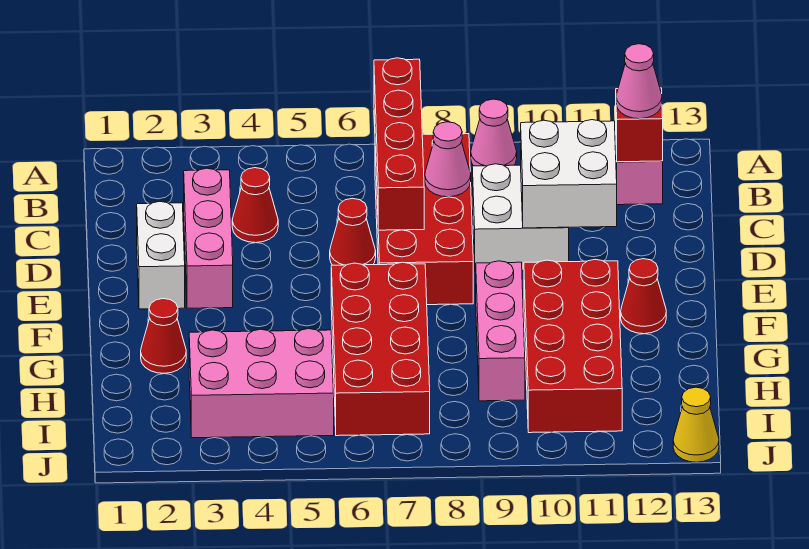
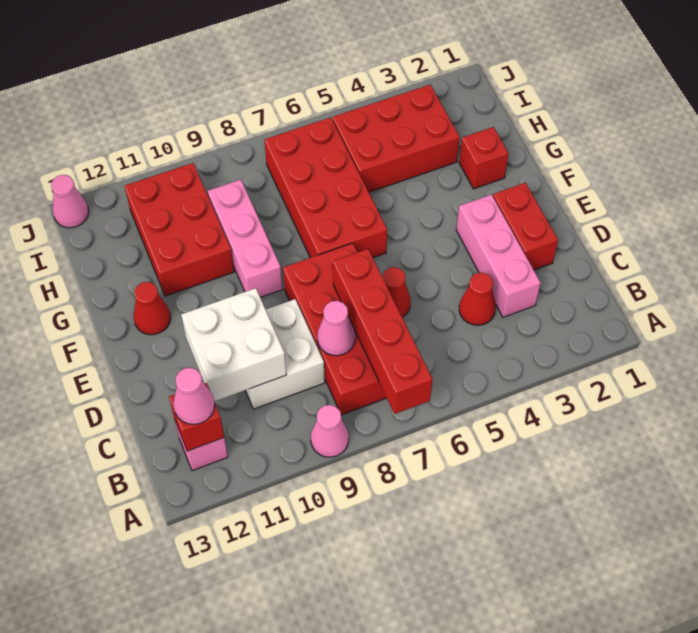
white brick D2:E2 level 1 -> red brick D2:E2 level 1
red brick F10:I11 level 1 -> red brick G10:I11 level 1
red cone G2 level 1 -> red brick G2 level 1
pink brick H3:I5 level 1 -> red brick H3:I5 level 1
yellow cone J13 level 1 -> pink cone J13 level 1

